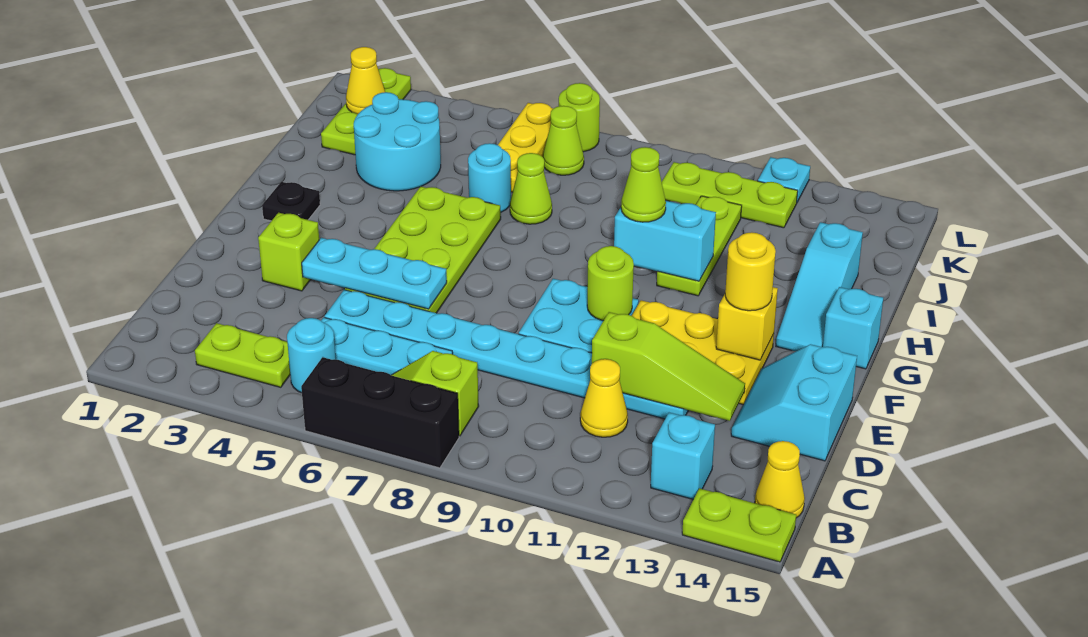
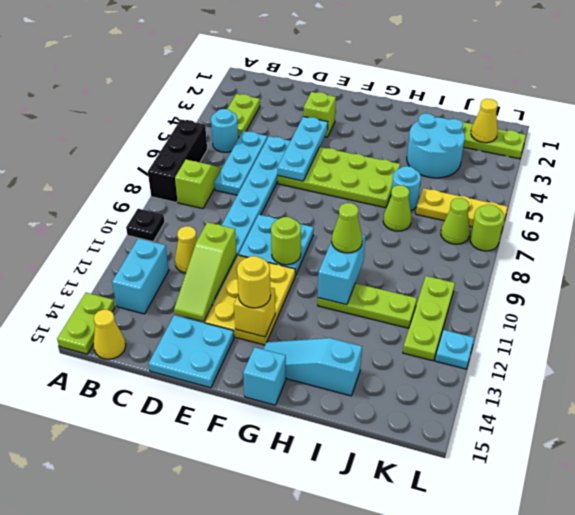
cyan brick B13 level 1 -> cyan brick B12:B13 level 1
cyan slope D14:E15 level 1 top 15 -> cyan plate D14:E15 level 1
black plate G2 level 1 -> black plate A10 level 1

